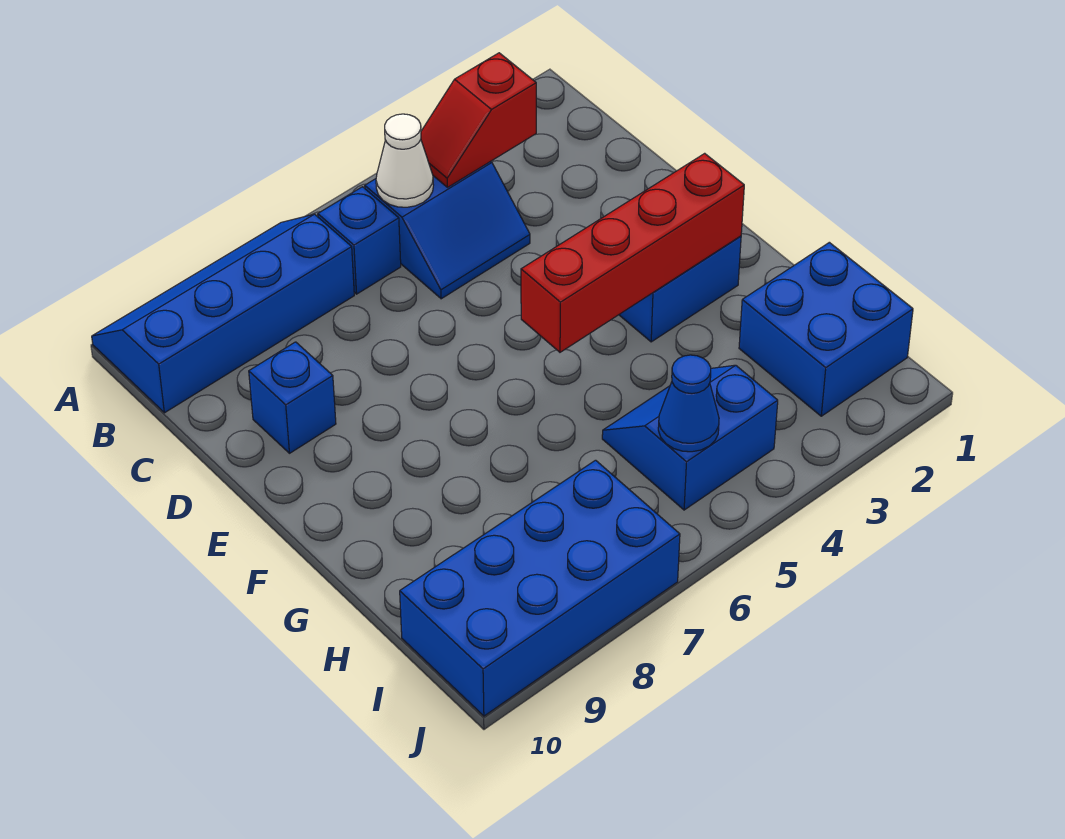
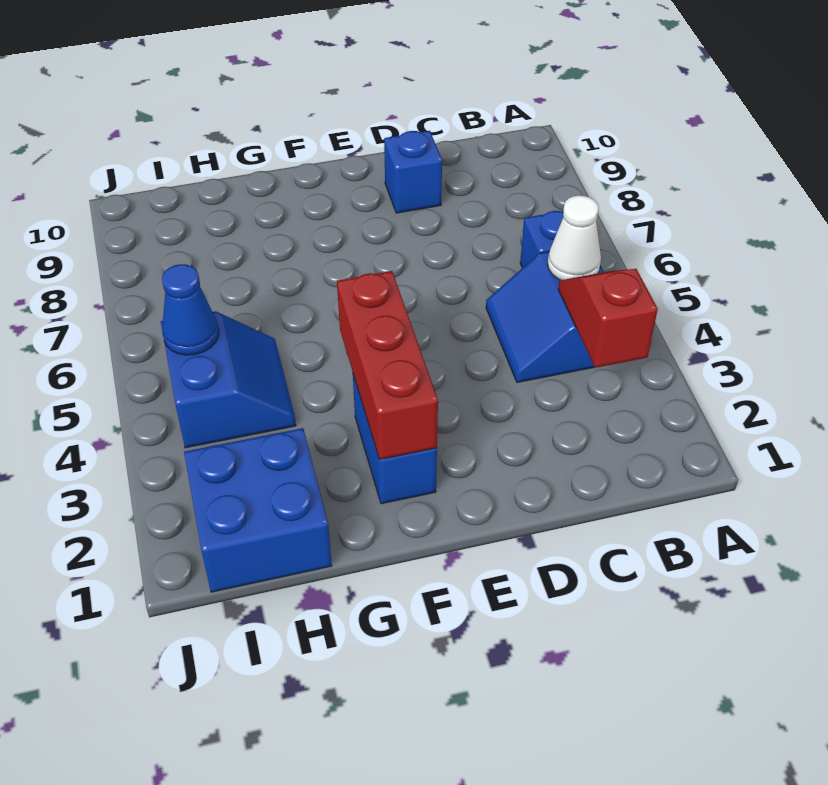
blue slope A7:B10 level 1 top B -> none
red brick F2:F5 level 2 -> red brick F2:F4 level 2
blue brick I7:J10 level 1 -> none

